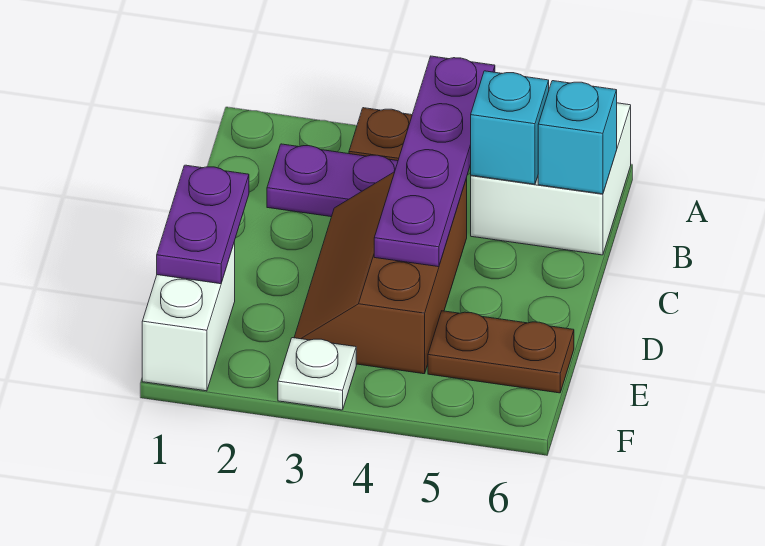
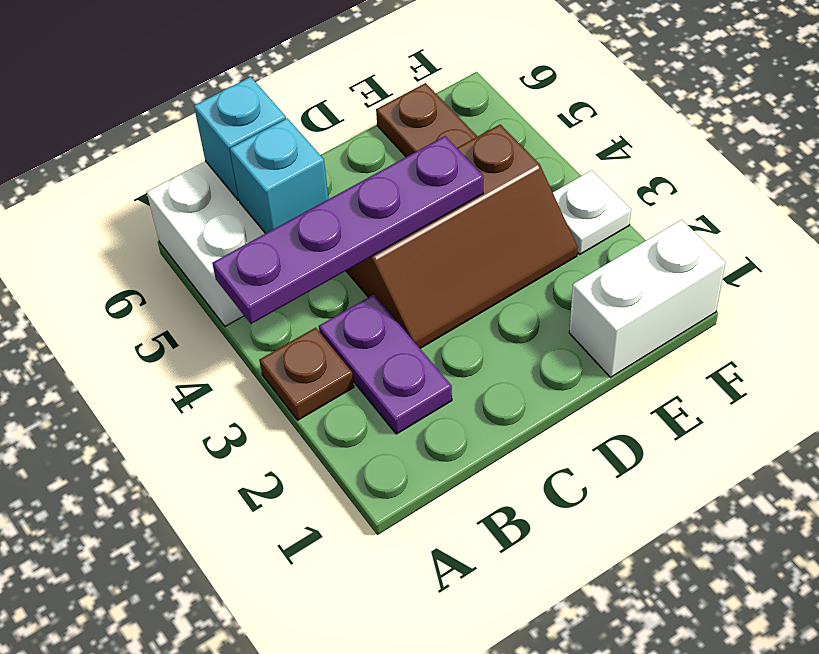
purple plate D1:E1 level 2 -> none

